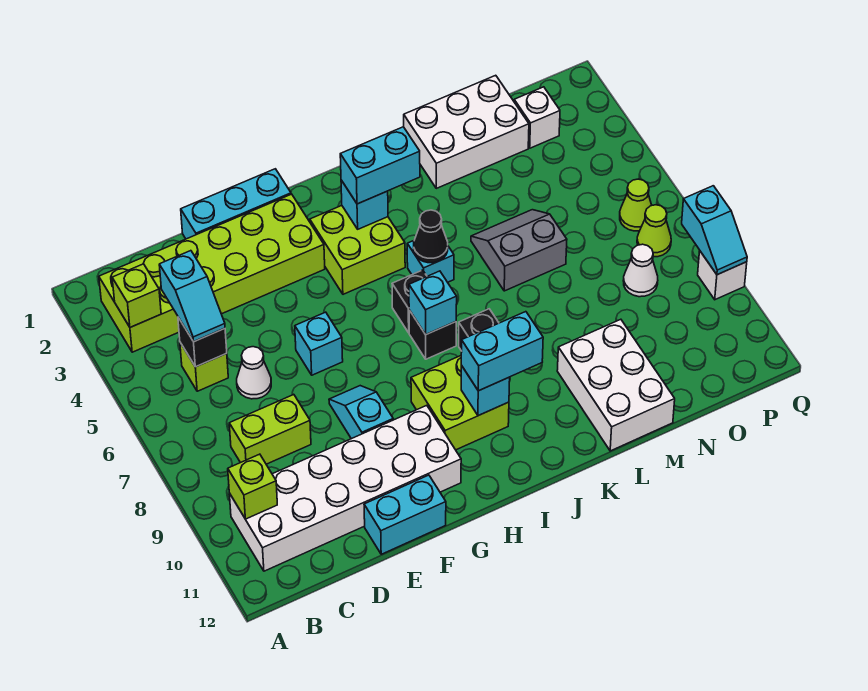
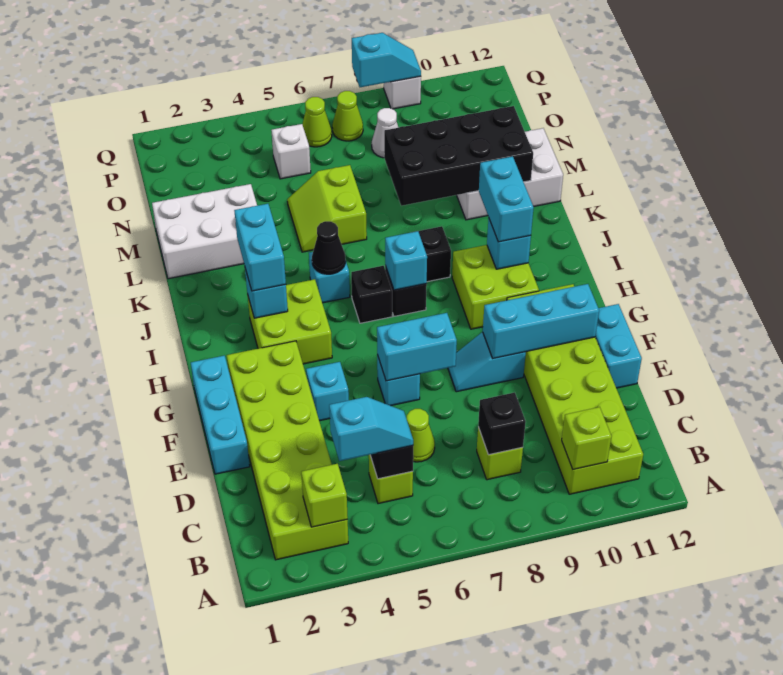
white brick B10:G11 level 1 -> lime brick B10:G11 level 1
lime brick C8:D8 level 1 -> lime brick C8 level 1
none -> black brick C8 level 2
white cone D6 level 1 -> lime cone D6 level 1
none -> cyan brick F4 level 1
none -> cyan brick F6:F7 level 2
none -> cyan brick F9:F11 level 2
white brick L1:N2 level 1 -> white brick L1:M3 level 1
grey slope L5:M6 level 1 top 6 -> lime slope L5:M6 level 1 top 6
none -> black brick L8:M11 level 2
white brick O2 level 1 -> white brick O5 level 1

